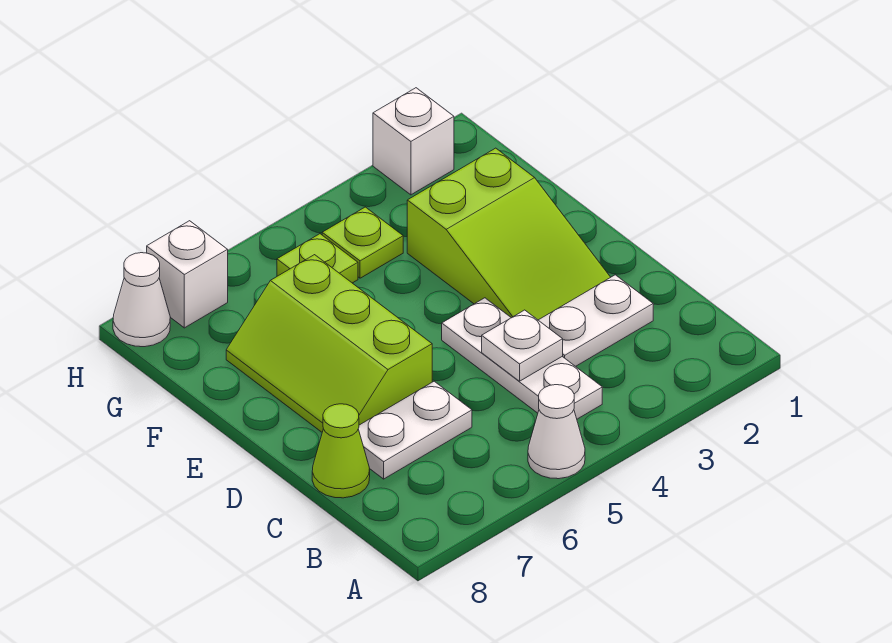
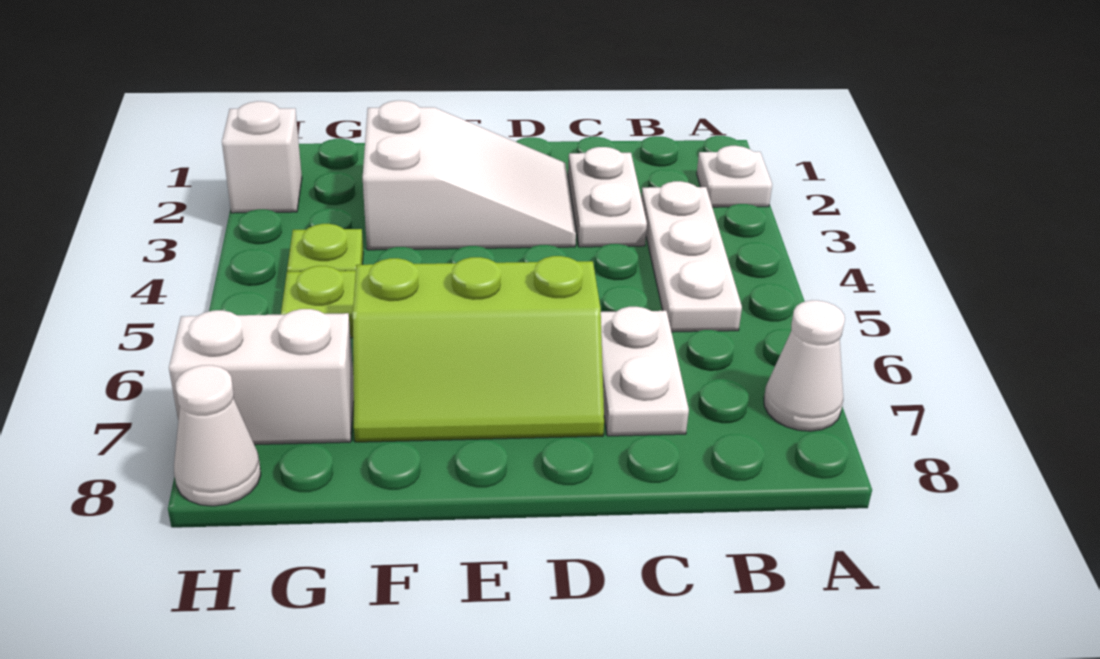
white cone A5 level 1 -> white cone A7 level 1
white plate B4:D4 level 1 -> white plate B3:B5 level 1
white plate C4 level 2 -> white plate A2 level 1
lime cone C8 level 1 -> none
lime slope D2:F3 level 1 top F -> white slope D2:F3 level 1 top F
white brick H7 level 1 -> white brick G7:H7 level 1

